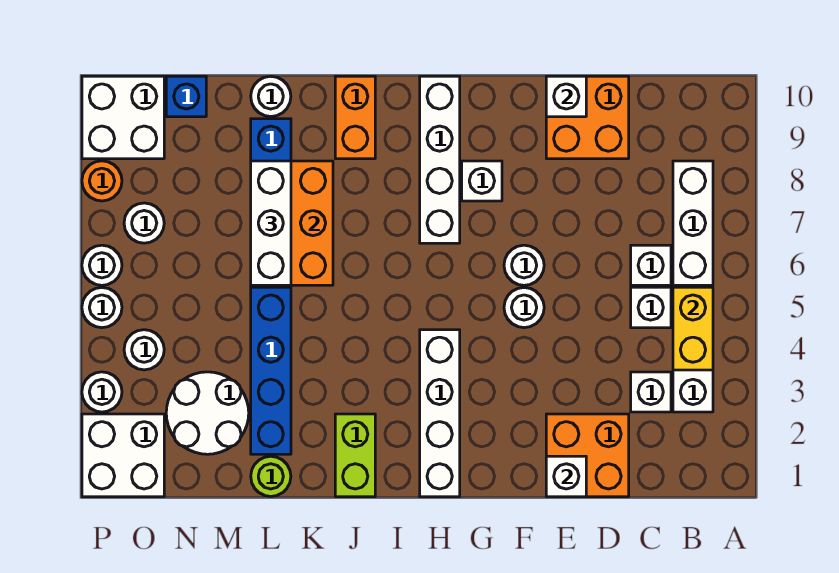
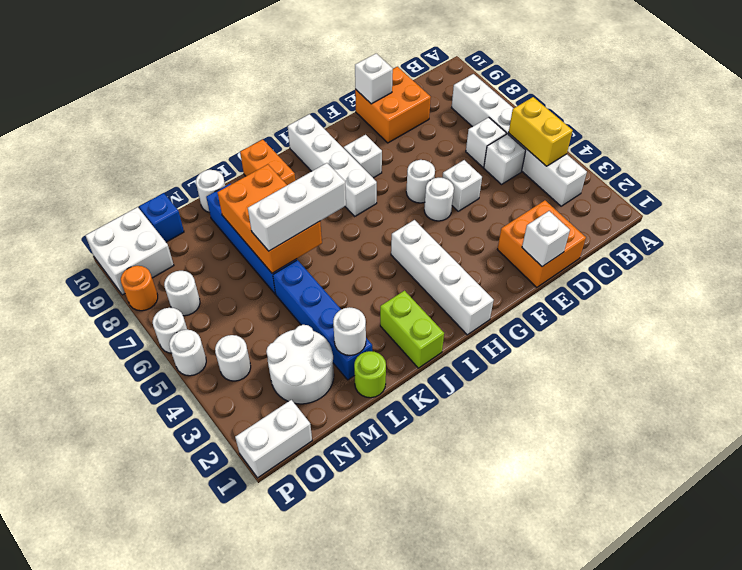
white brick C3 level 1 -> white brick E5 level 1
white brick L6:L8 level 3 -> white brick J6:L6 level 3
white brick O1:P2 level 1 -> white brick O1:P1 level 1
white round brick P3 level 1 -> white round brick L2 level 2

